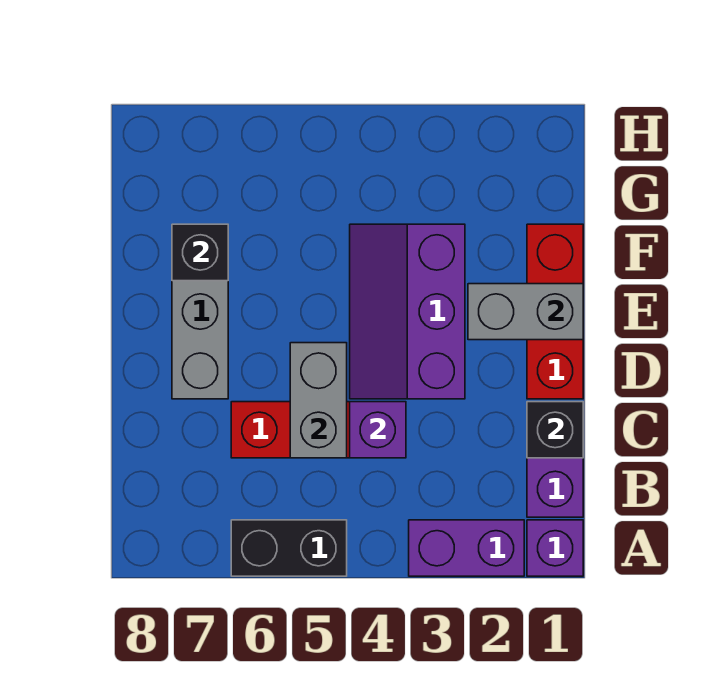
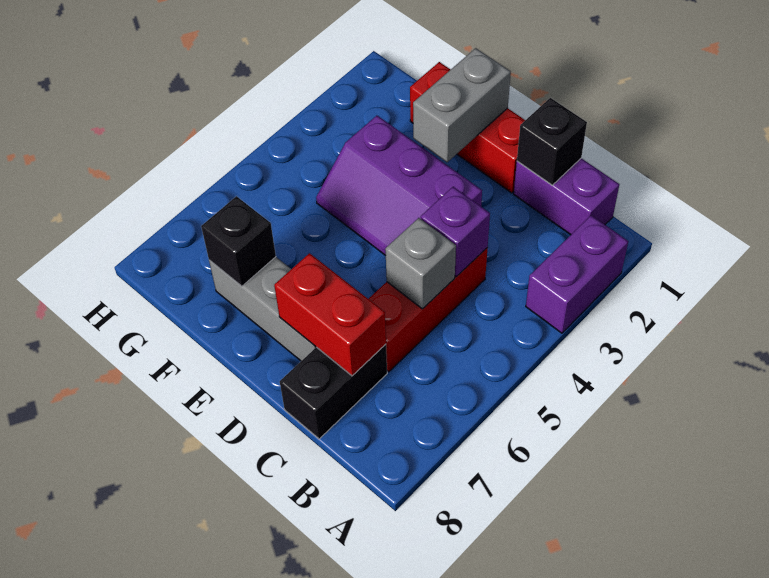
purple brick A1 level 1 -> none
black brick A5:A6 level 1 -> black brick C7:C8 level 1
grey brick C5:D5 level 2 -> grey brick C5 level 2
none -> red brick C7:D7 level 2

